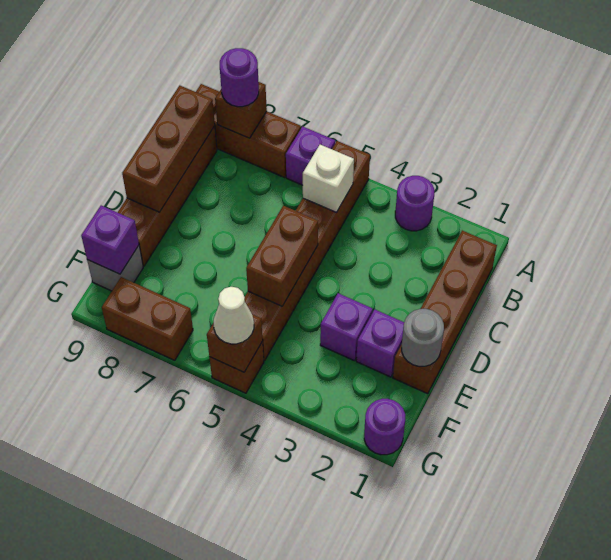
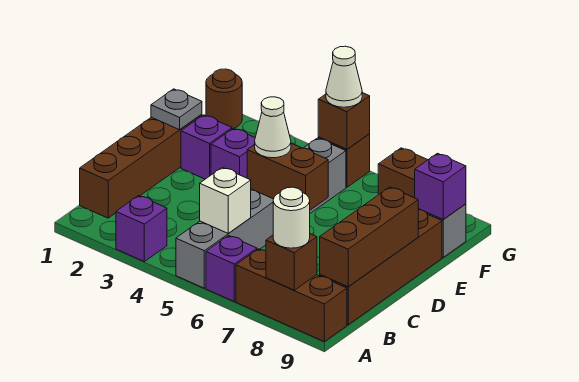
purple round brick A3 level 1 -> purple brick A3 level 1
brown brick A5:F5 level 1 -> grey brick A5:F5 level 1
purple round brick A8 level 3 -> white round brick A8 level 3
brown brick D5:E5 level 2 -> brown brick D5:D6 level 2
none -> white cone D5 level 3
grey round brick E1 level 2 -> grey plate E1 level 2
purple round brick G1 level 1 -> brown round brick G1 level 1

